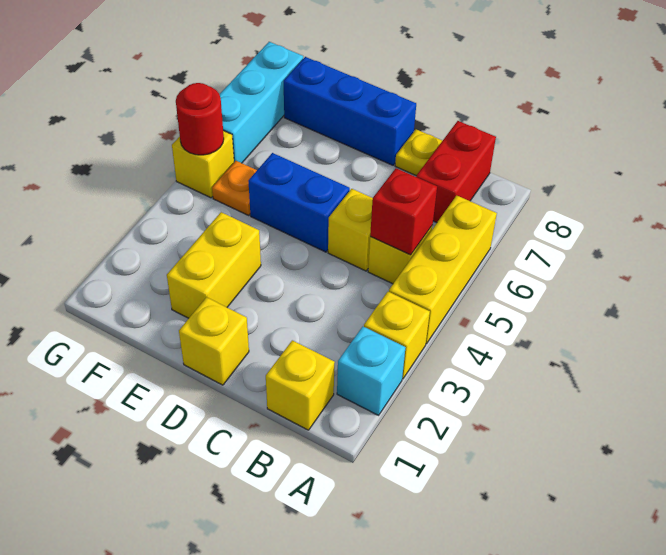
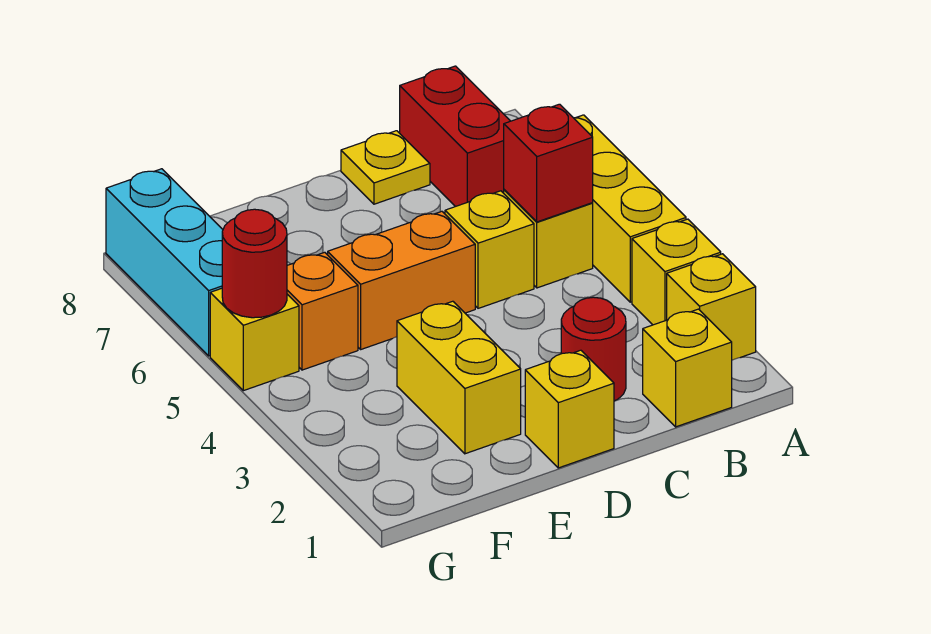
cyan brick A2 level 1 -> yellow brick A2 level 1
none -> red round brick C2 level 1
blue brick D5:E5 level 1 -> orange brick D5:E5 level 1
blue brick D8:F8 level 1 -> none
orange plate F5 level 1 -> orange brick F5 level 1

